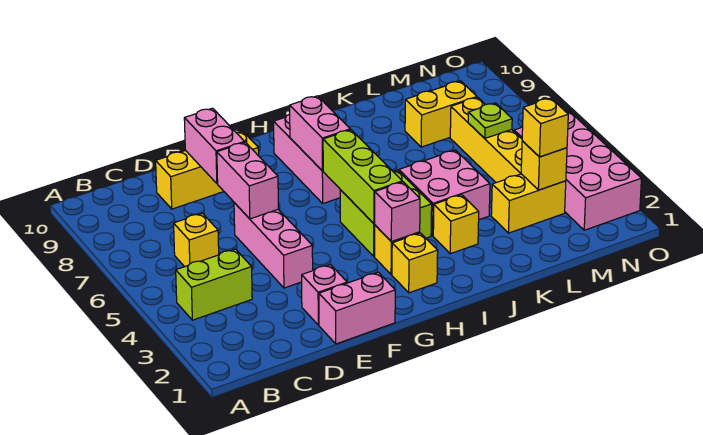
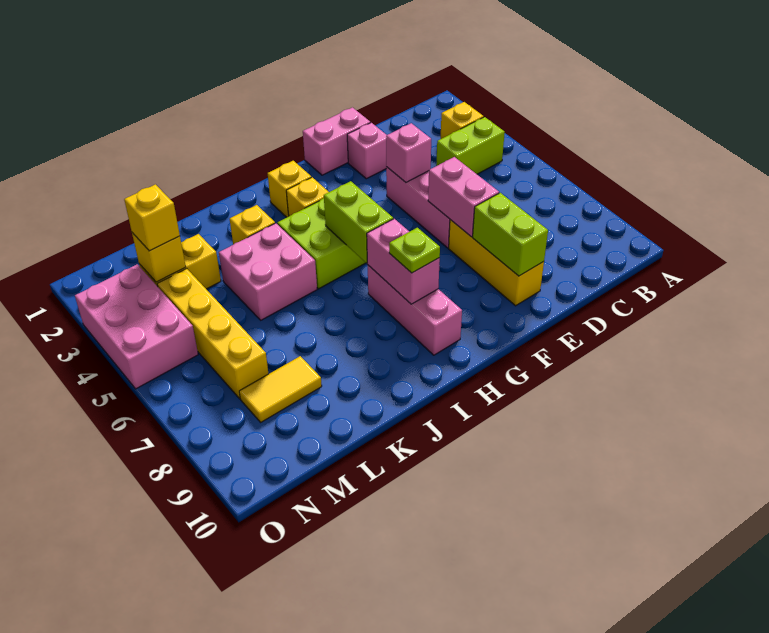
yellow brick C6 level 1 -> yellow brick B3 level 1
yellow brick D9:F9 level 1 -> yellow brick E7:E9 level 1
pink brick E8:E9 level 2 -> lime brick E8:E9 level 2
pink brick H3 level 2 -> pink brick E4 level 2
lime brick H4:H6 level 2 -> lime brick H5:H6 level 2
yellow brick L8:M8 level 1 -> yellow tile L8:M8 level 1
lime plate M6 level 2 -> lime plate H8 level 3
pink brick N2:O5 level 1 -> pink brick N3:O5 level 1

